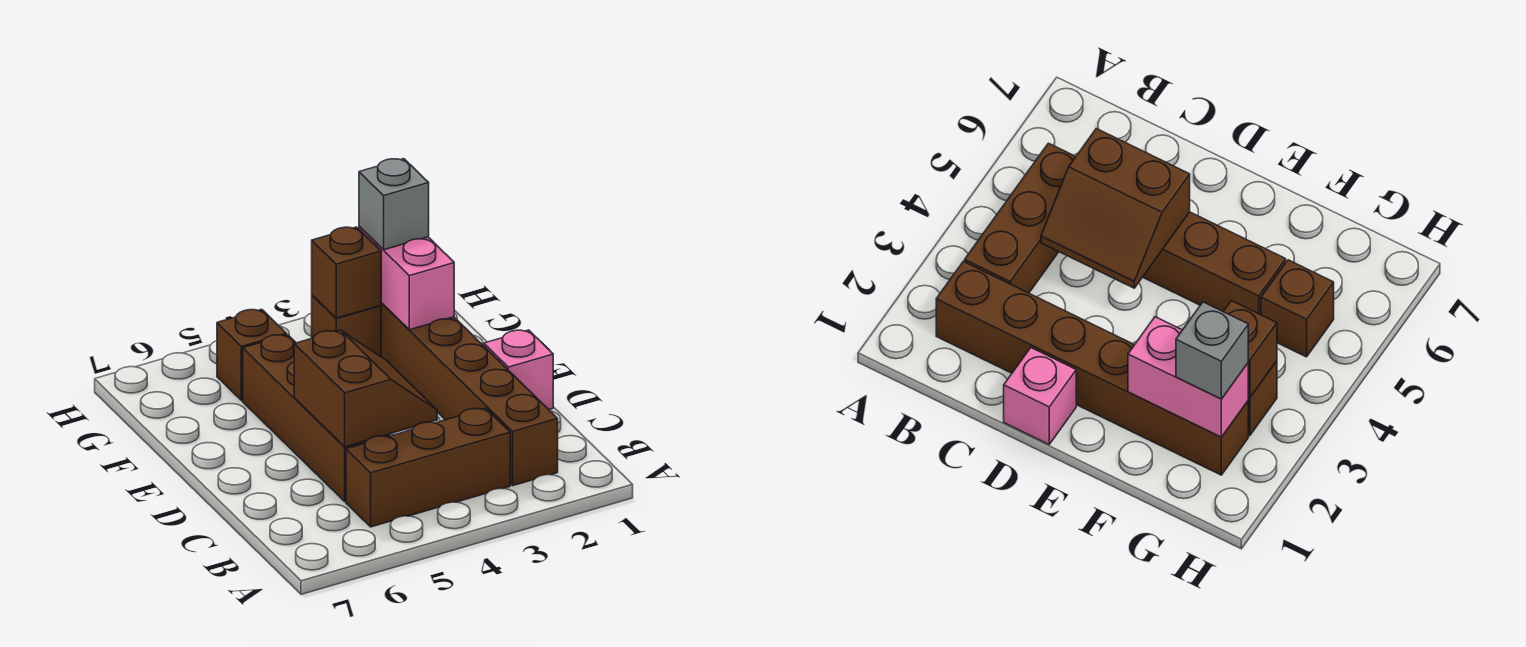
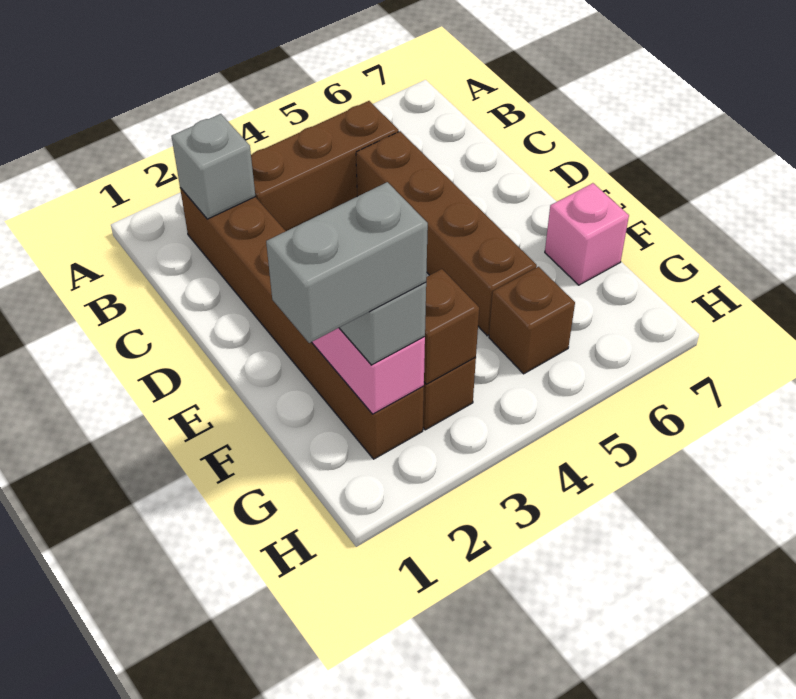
none -> grey brick B2 level 2
brown slope C4:D5 level 2 top 5 -> none
pink brick D1 level 1 -> pink brick F7 level 1
none -> grey brick G1:G2 level 4

